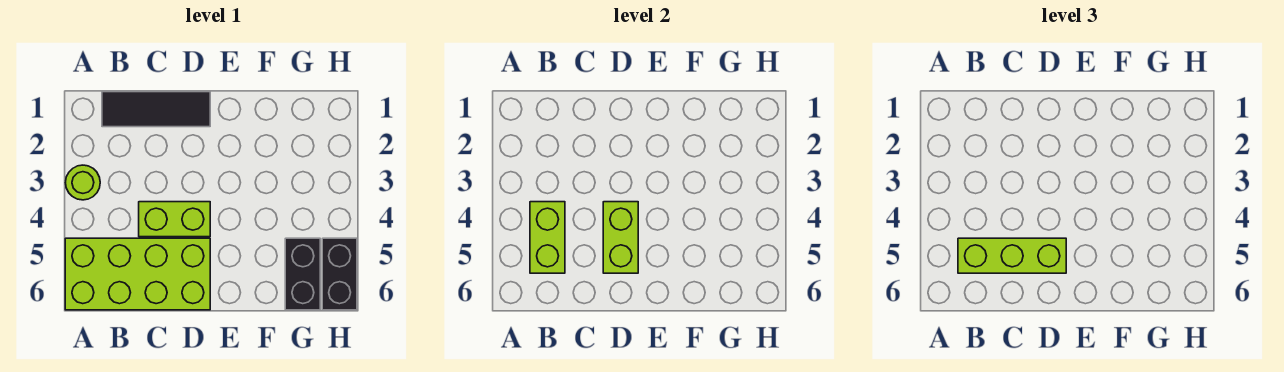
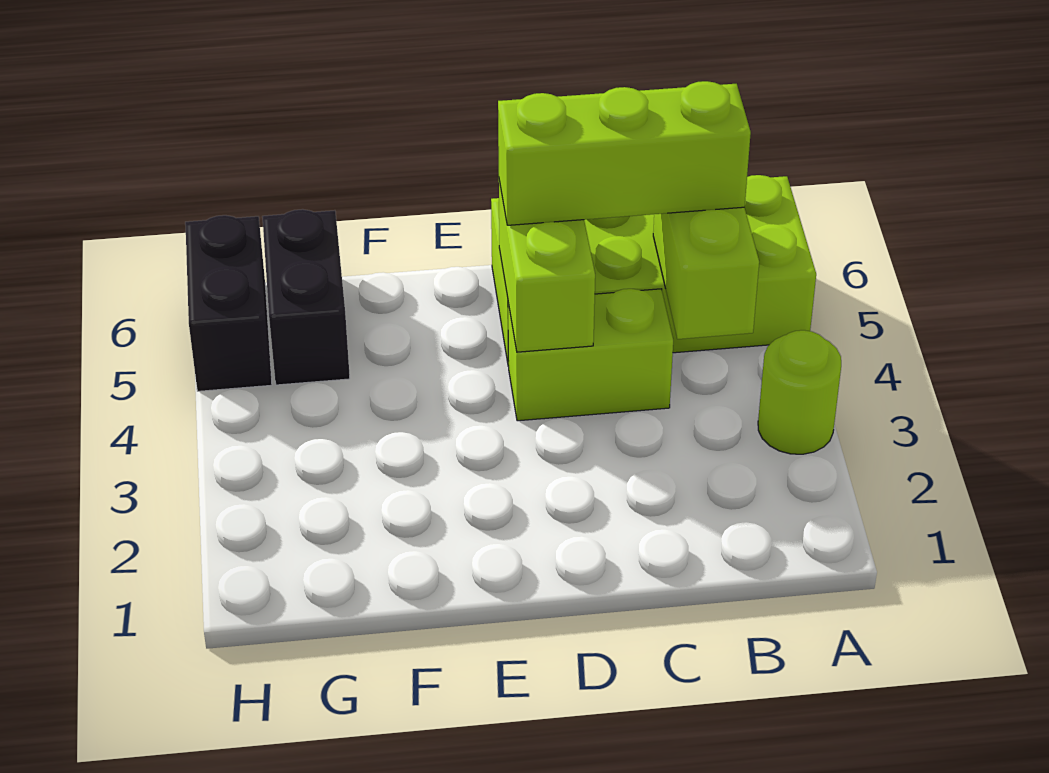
black tile B1:D1 level 1 -> none

